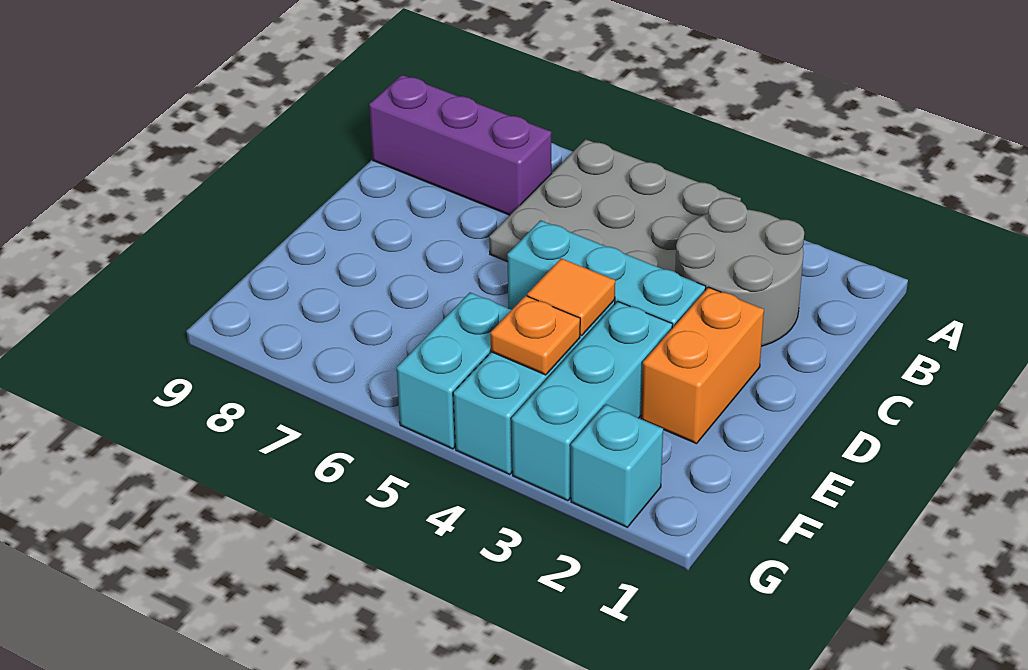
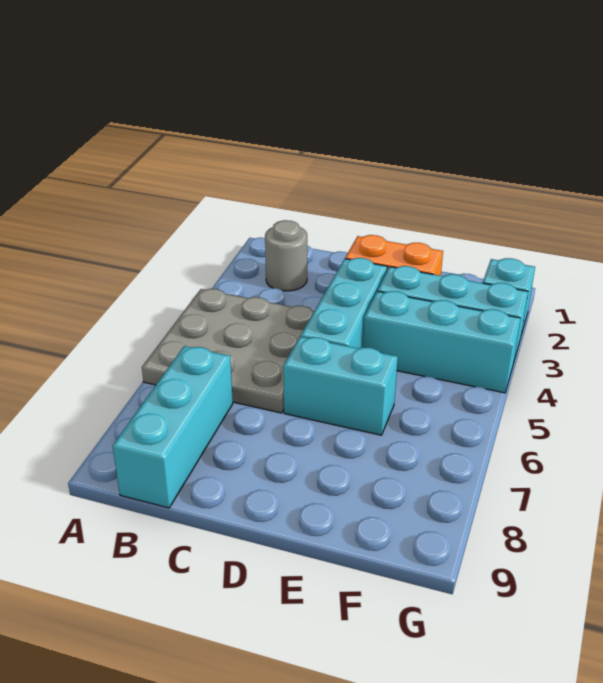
grey round brick B2:C3 level 1 -> grey round brick B2 level 1
purple brick B7:B9 level 1 -> cyan brick B7:B9 level 1
orange tile E4 level 2 -> none
orange plate F4 level 2 -> none
cyan brick F5:G5 level 1 -> cyan brick D6:E6 level 1

